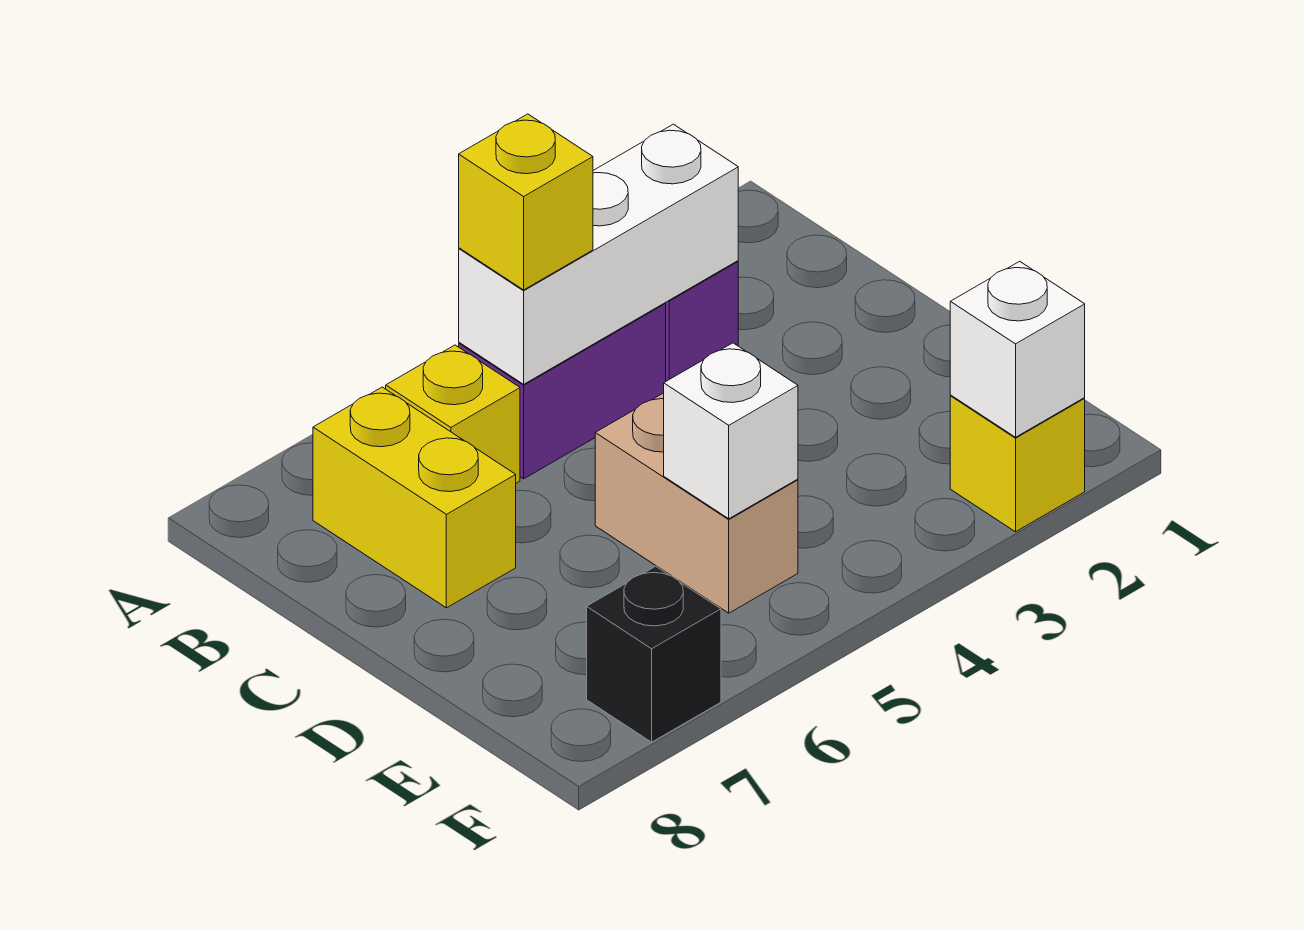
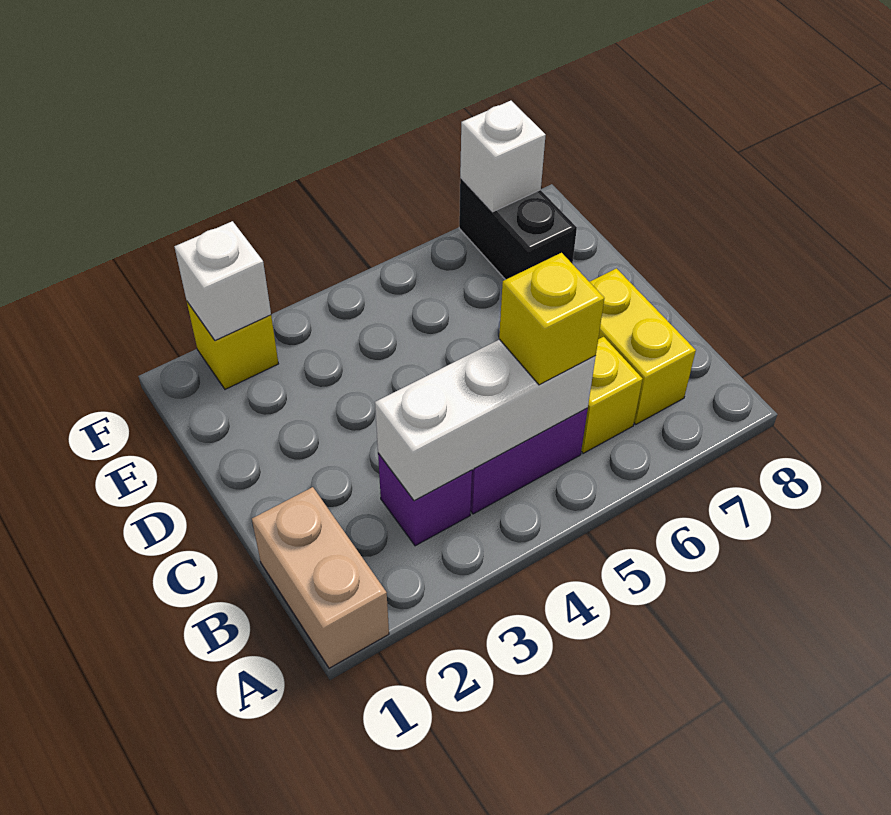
tan brick D5:E5 level 1 -> tan brick A1:B1 level 1
white brick E5 level 2 -> white brick F7 level 2
black brick F7 level 1 -> black brick E7:F7 level 1

